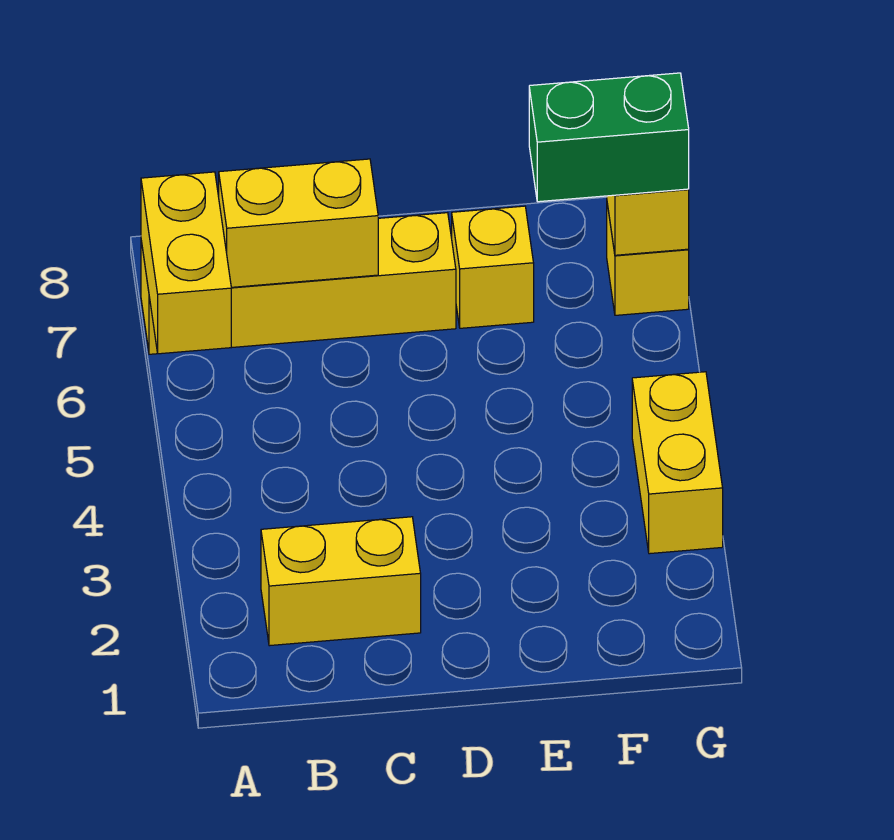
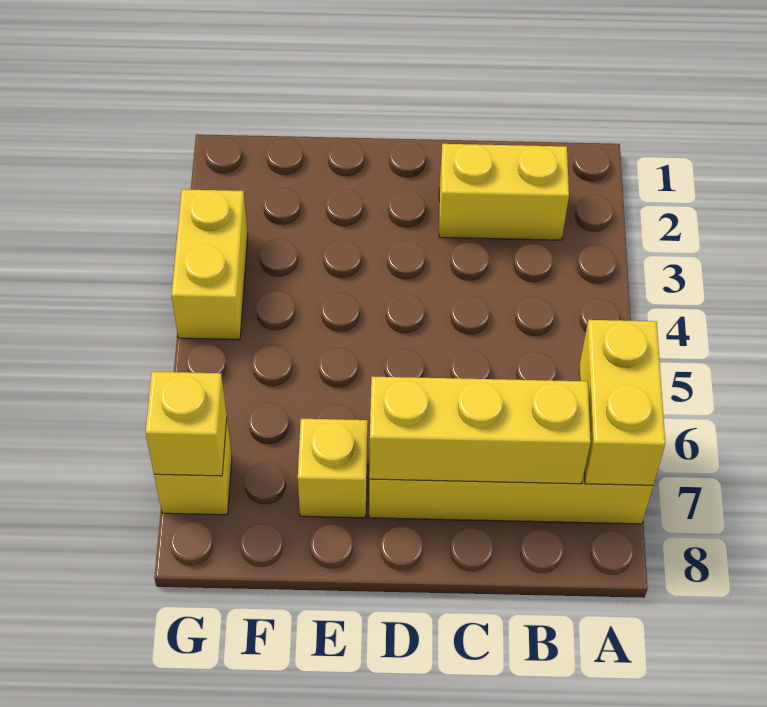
yellow brick B7:C7 level 2 -> yellow brick B7:D7 level 2
green brick F7:G7 level 3 -> none

